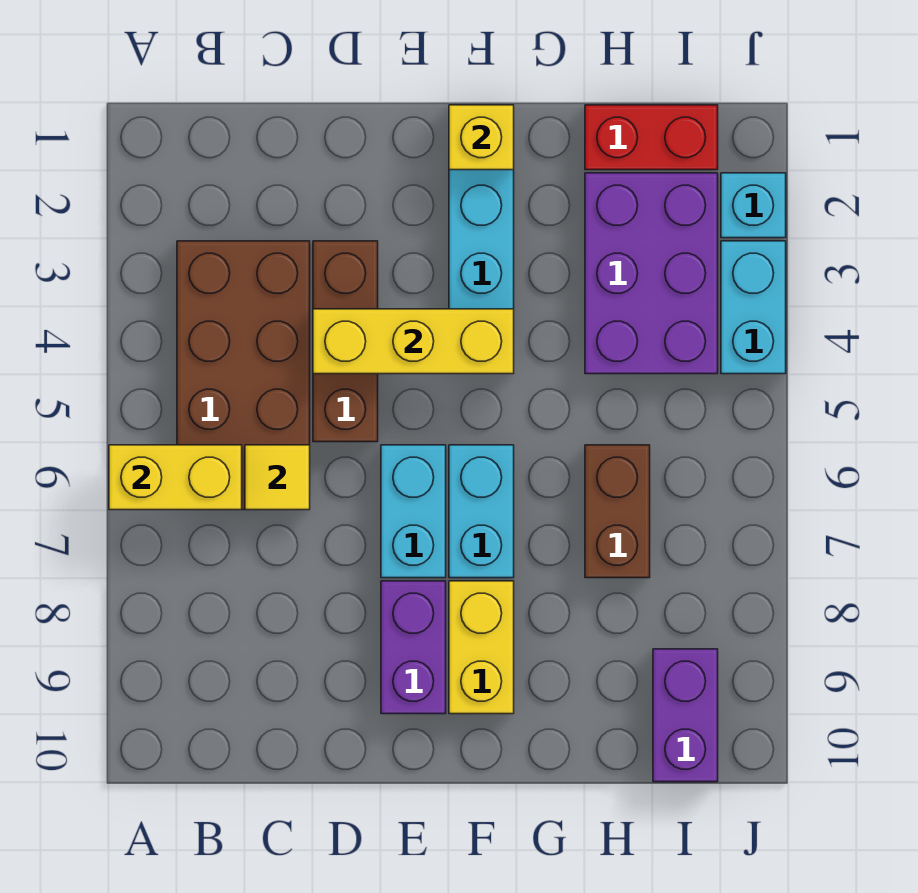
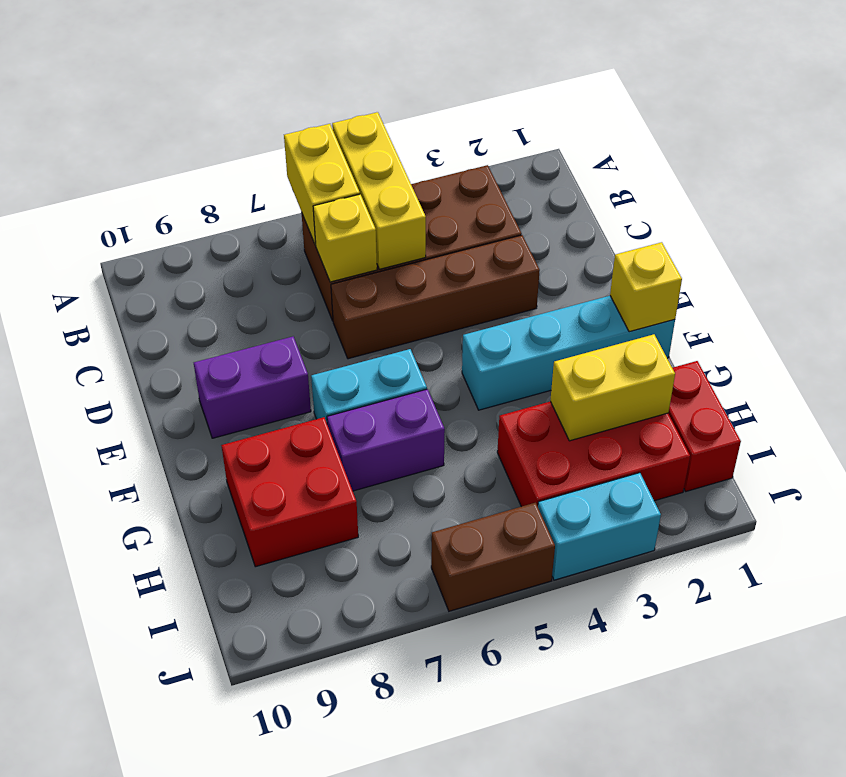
yellow tile C6 level 2 -> yellow brick C6 level 2
brown brick D3:D5 level 1 -> brown brick D3:D6 level 1
yellow brick D4:F4 level 2 -> yellow brick A5:C5 level 2
cyan brick E6:E7 level 1 -> none
yellow brick F8:F9 level 1 -> yellow brick H2:H3 level 2
none -> red brick G8:H9 level 1
purple brick H2:I4 level 1 -> red brick H2:I4 level 1
brown brick H6:H7 level 1 -> brown brick J5:J6 level 1
purple brick I9:I10 level 1 -> purple brick G6:G7 level 1
cyan brick J2 level 1 -> none

